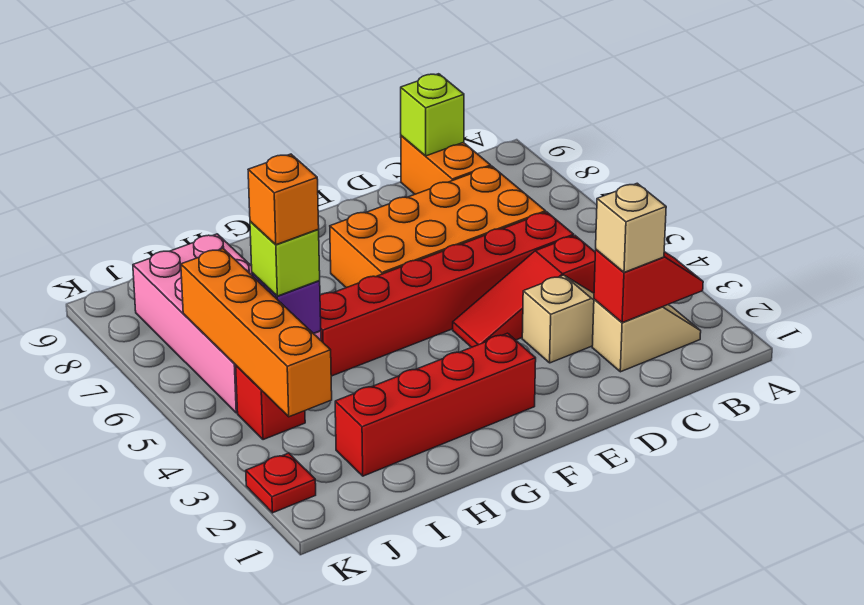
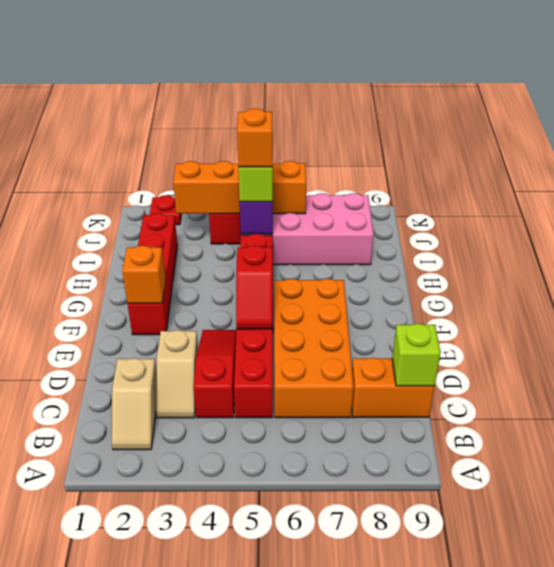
red slope B2:C2 level 2 top C -> red slope E5:F5 level 2 top F
tan brick C2 level 3 -> none
none -> orange brick F2 level 2

